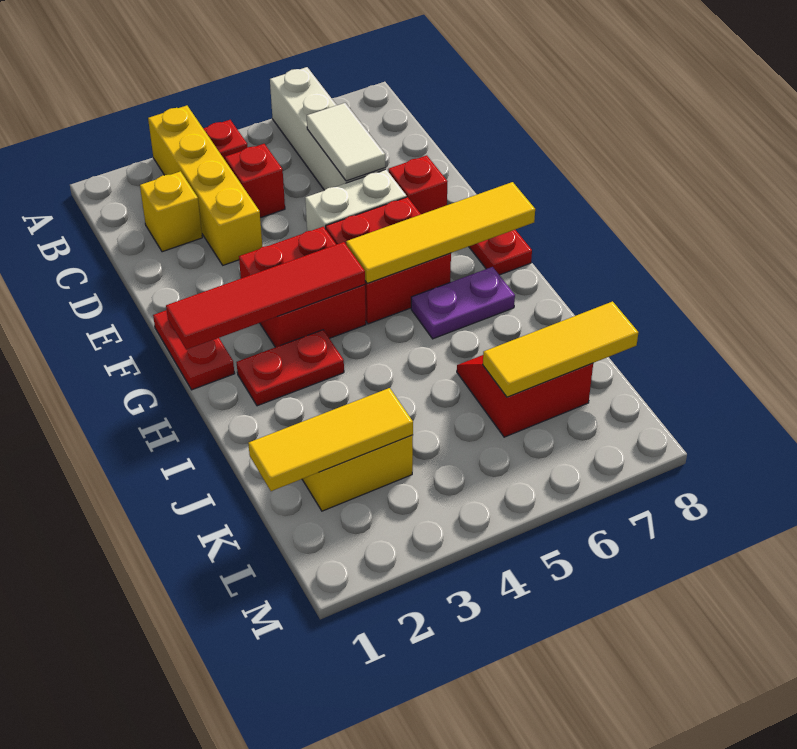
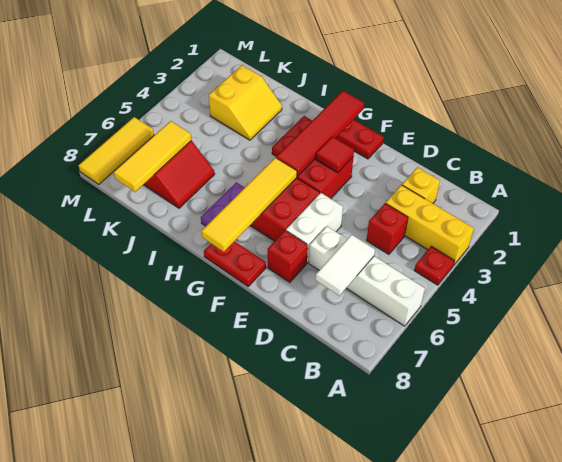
yellow brick A3:D3 level 1 -> yellow brick A3:C3 level 1
white tile C6:D6 level 2 -> white tile C6:C7 level 2
none -> red tile F3 level 2
yellow tile K1:K3 level 2 -> yellow tile M6:M8 level 1

